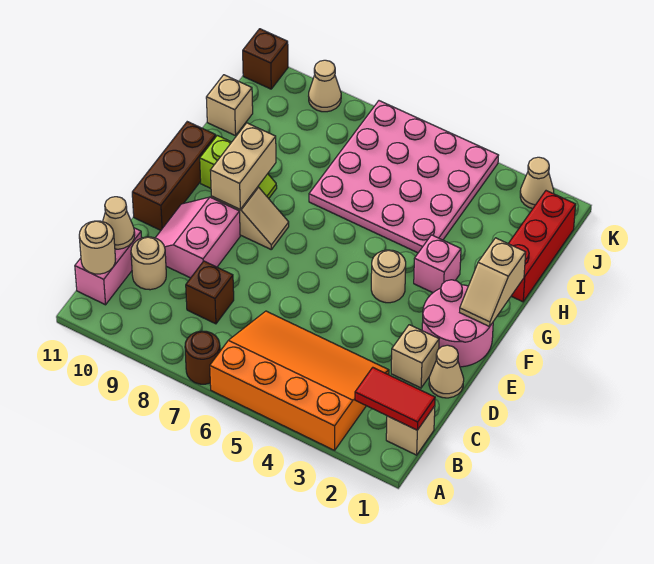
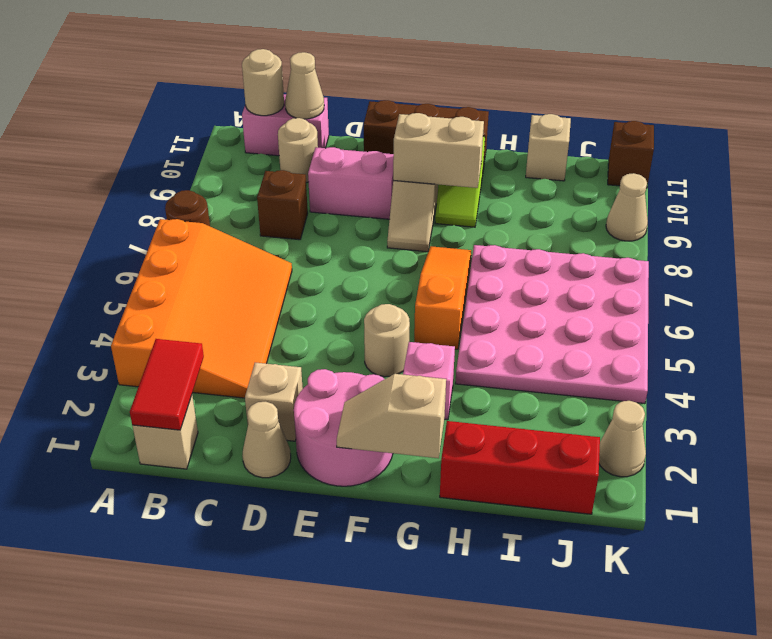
none -> orange slope G5:G7 level 1 top 5

